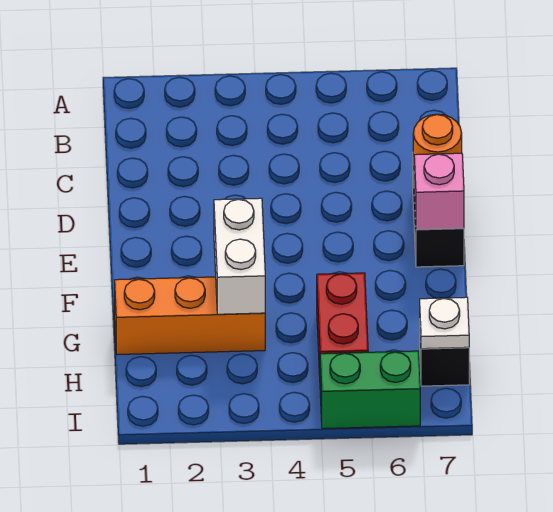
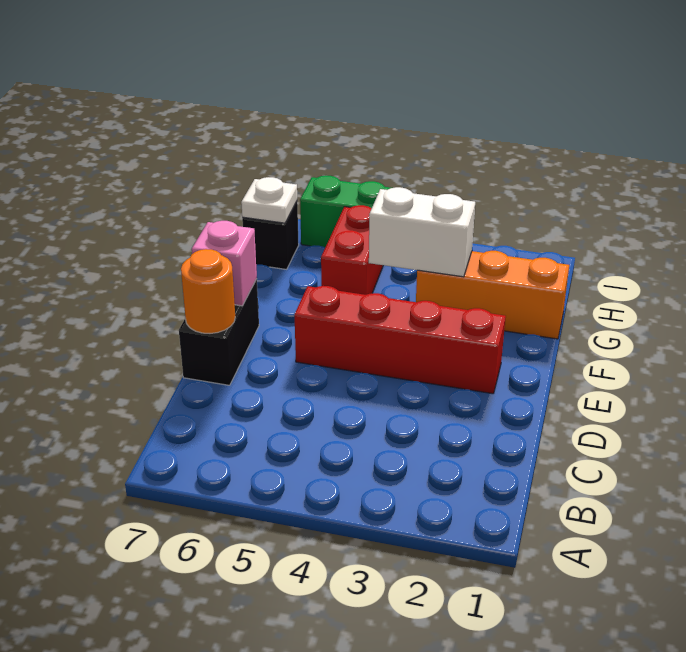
none -> red brick E2:E5 level 1
white brick F3:G3 level 2 -> white brick G3:G4 level 2

